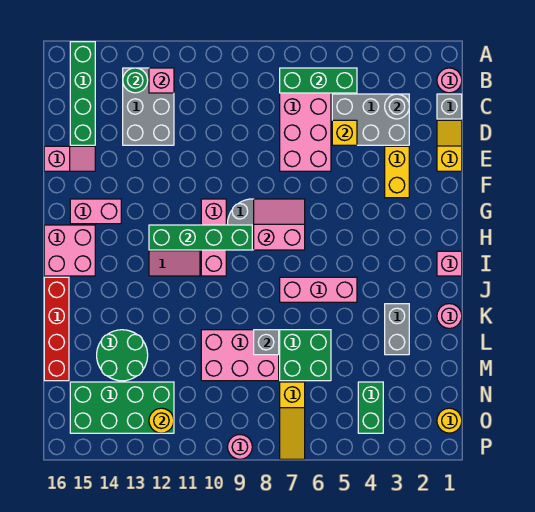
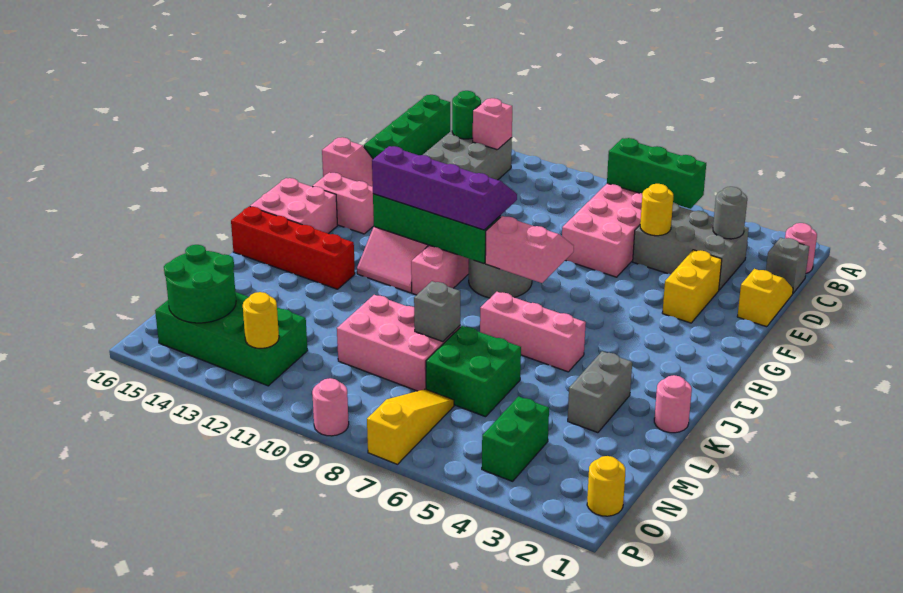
yellow brick D5 level 2 -> yellow round brick D5 level 2
none -> purple slope G9:H12 level 3 top H
pink brick I1 level 1 -> none
red brick J16:M16 level 1 -> red brick J13:J16 level 1
green round brick L13:M14 level 1 -> green round brick N14:O15 level 2
yellow slope N7:P7 level 1 top N -> yellow slope N7:P7 level 1 top P

